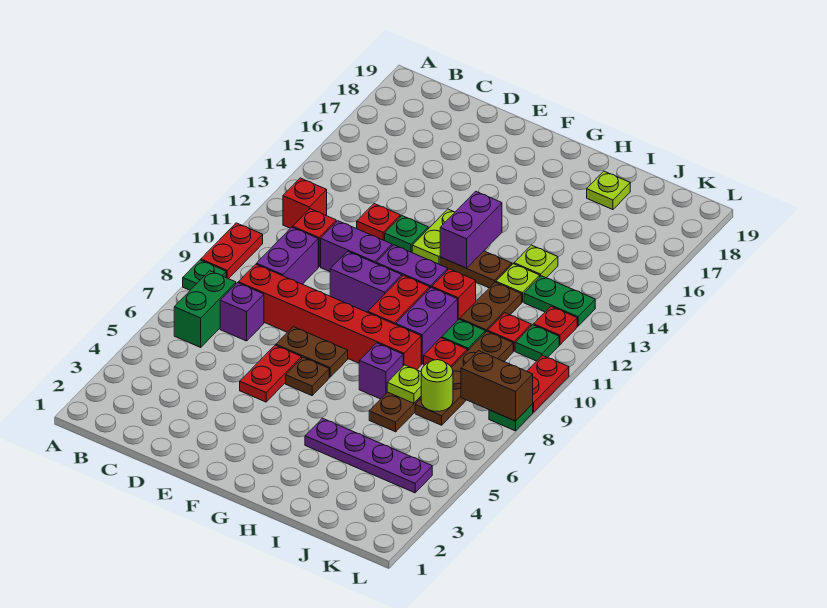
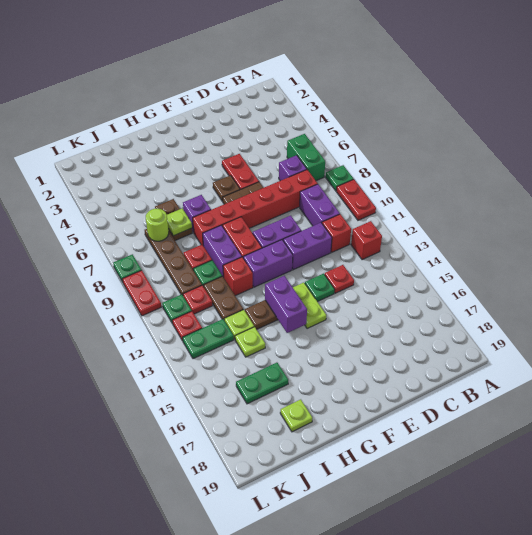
purple plate H4:K4 level 1 -> none
none -> green plate I16:J16 level 1
brown brick K8:L8 level 2 -> none

